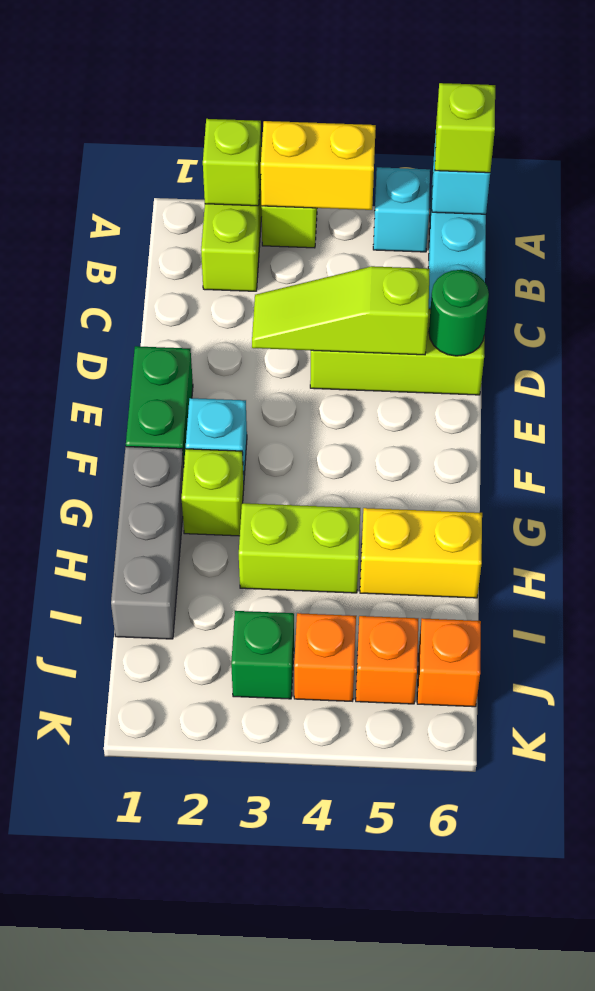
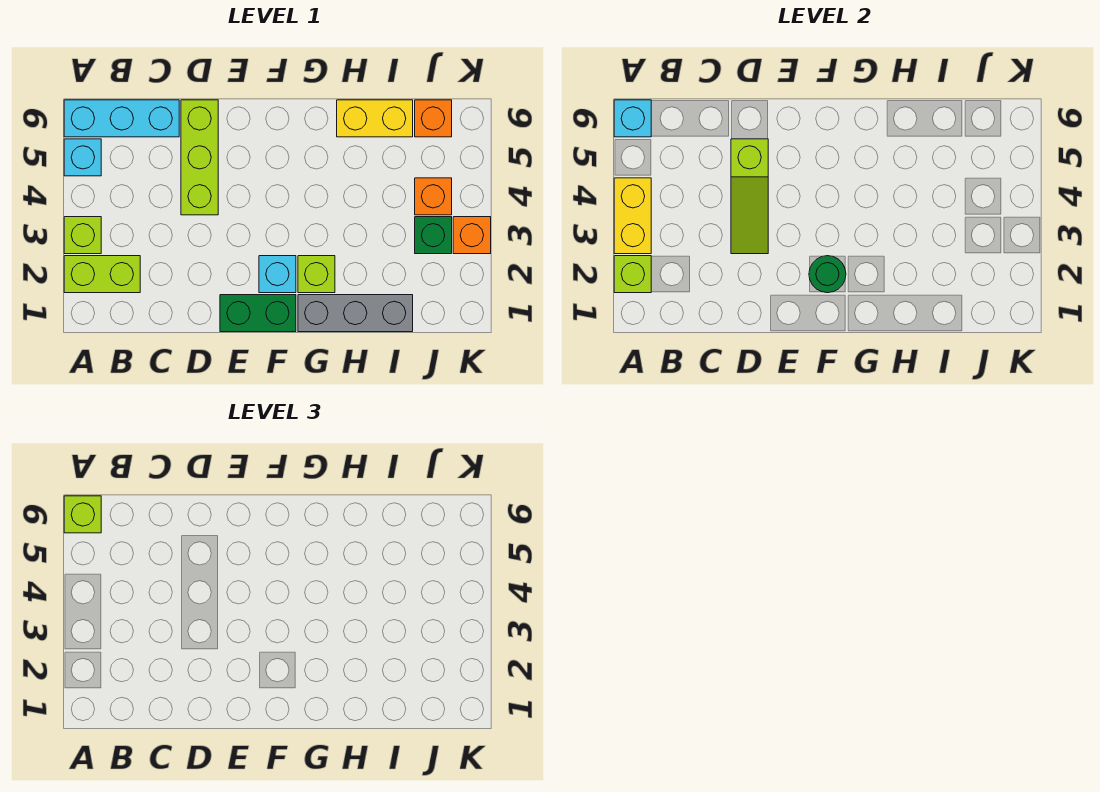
green round brick D6 level 2 -> green round brick F2 level 2
lime brick H3:H4 level 1 -> none
yellow brick H5:H6 level 1 -> yellow brick H6:I6 level 1
orange brick J5 level 1 -> orange brick K3 level 1

